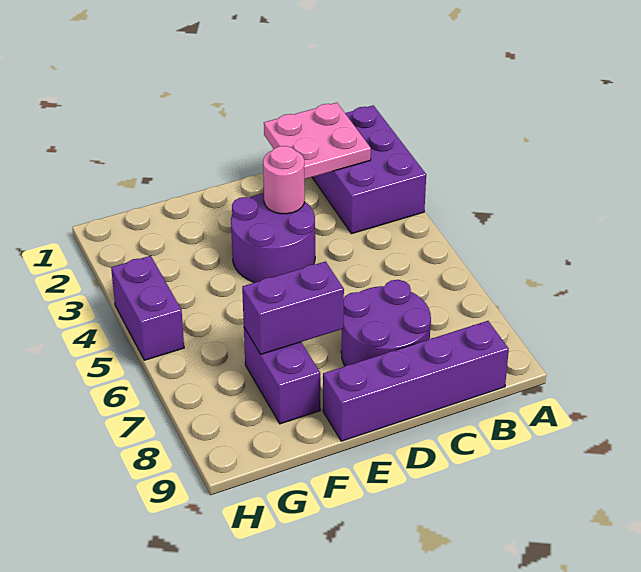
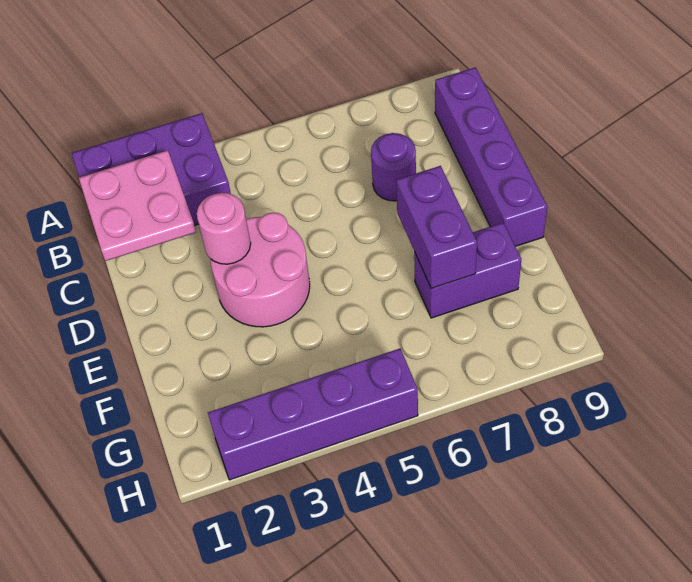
purple round brick C7:D8 level 1 -> purple round brick C7 level 1
purple round brick D3:E4 level 1 -> pink round brick D3:E4 level 1
purple brick H4:H5 level 1 -> purple brick H2:H5 level 1

